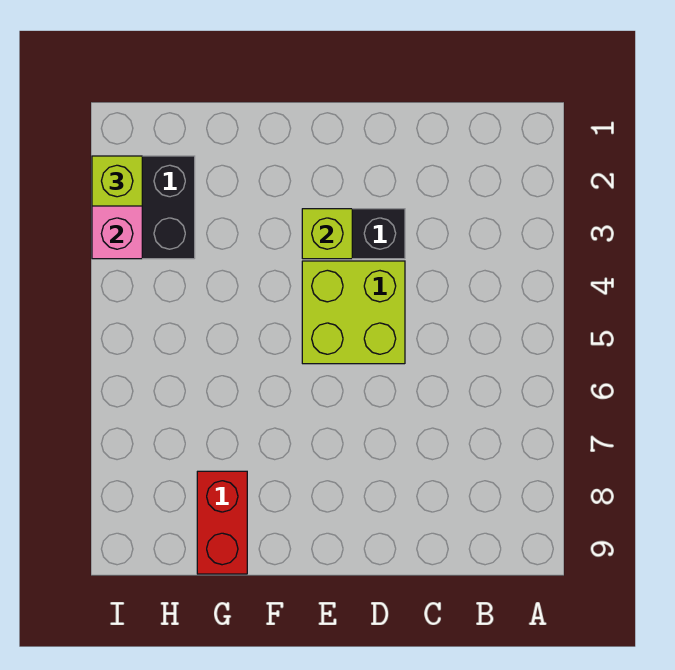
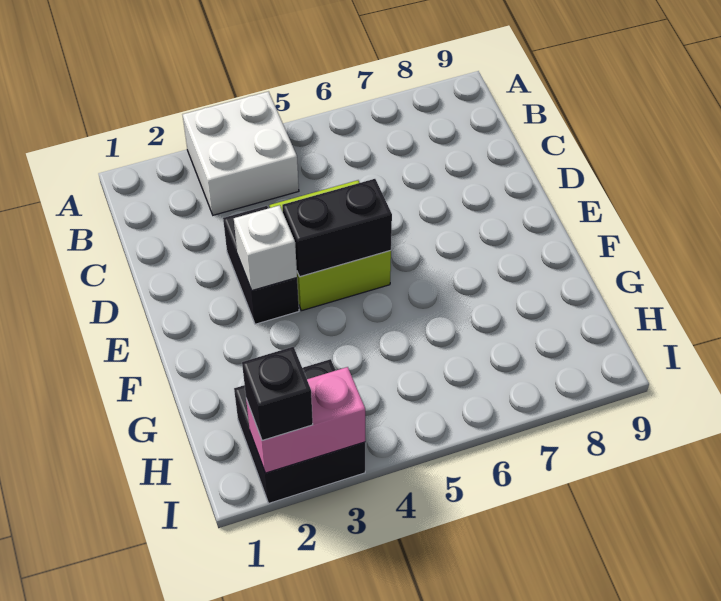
none -> white brick A3:B4 level 1
lime brick E3 level 2 -> white brick E3 level 2
none -> black brick E4:E5 level 2
red brick G8:G9 level 1 -> none
lime brick I2 level 3 -> black brick I2 level 3

